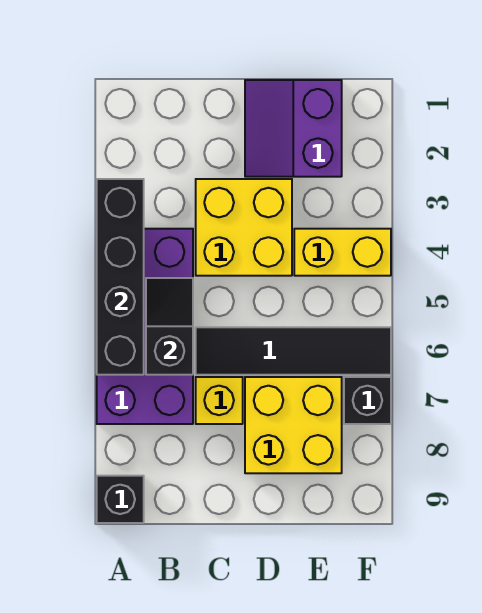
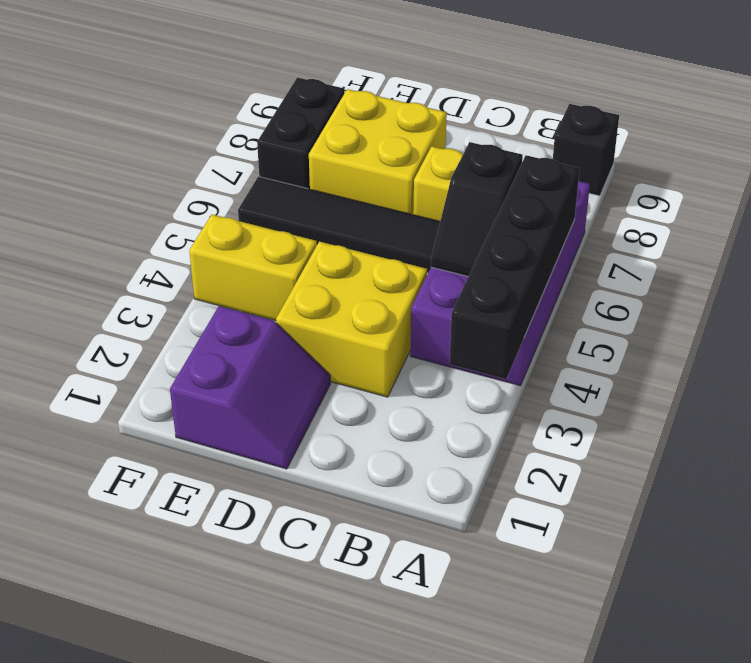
black brick F7 level 1 -> black brick F7:F8 level 1

